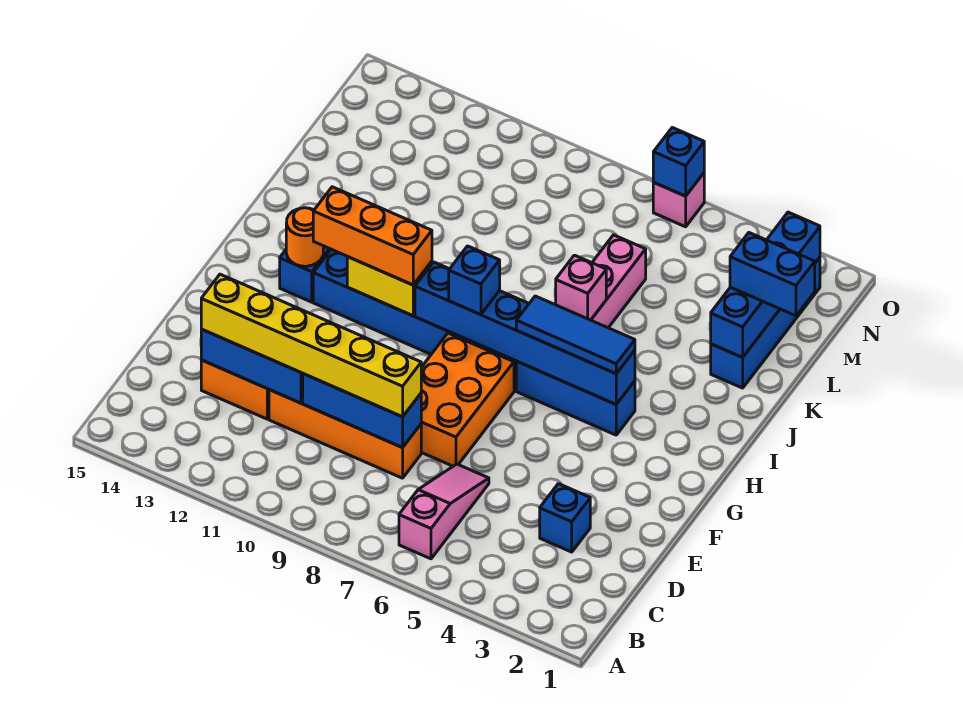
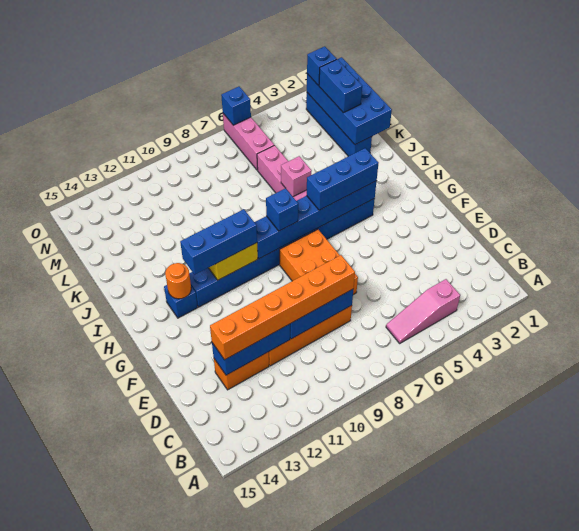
pink slope B6:D6 level 1 top B -> pink slope B4:B6 level 1 top 4
blue brick D3 level 1 -> blue brick N2 level 3
yellow brick D8:D13 level 3 -> orange brick D8:D13 level 3
blue tile H4:H6 level 3 -> blue brick H4:H6 level 3
orange brick H10:H12 level 3 -> blue brick H10:H12 level 3
blue brick K2:N2 level 2 -> blue brick K1:N2 level 2
blue brick L1:L2 level 3 -> blue brick L2:M2 level 3
pink brick O6 level 1 -> pink brick M6:O6 level 1

